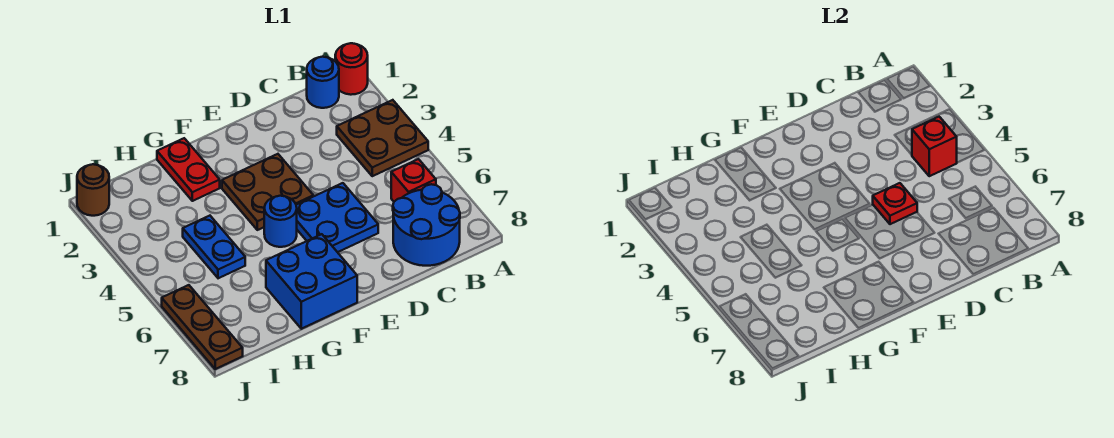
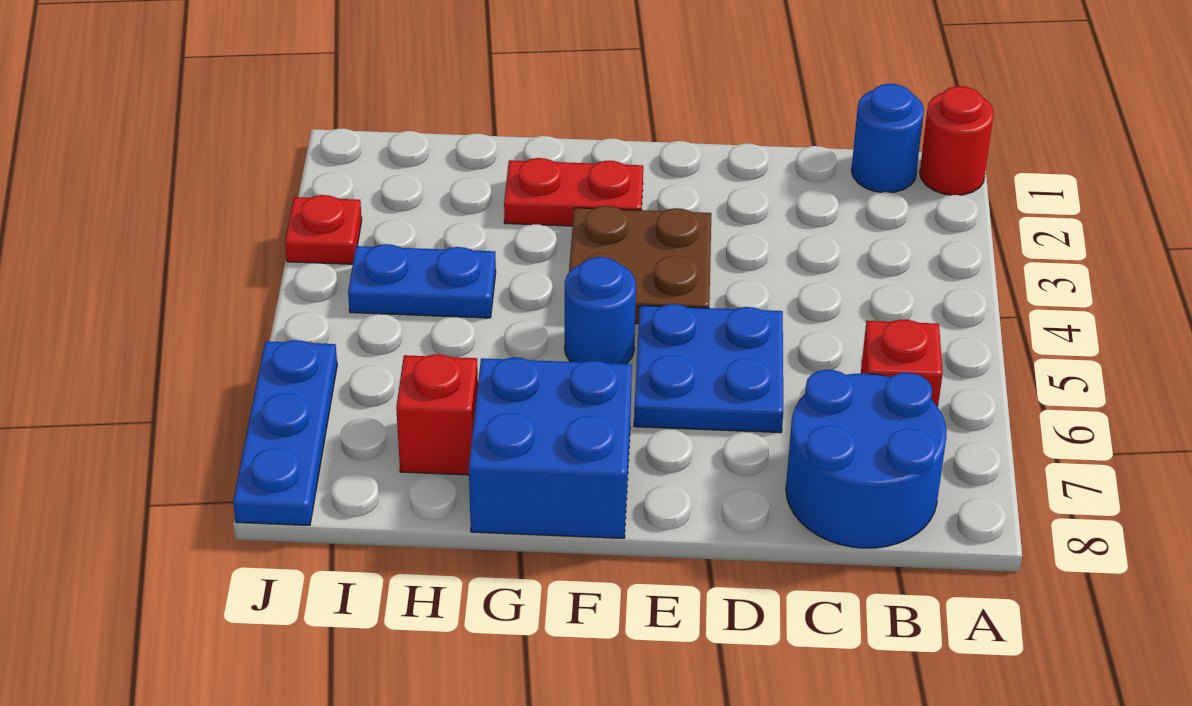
brown plate A3:B4 level 1 -> none
red brick B4 level 2 -> red brick H7 level 1
red plate D5 level 2 -> red plate J3 level 1
red plate G1:G2 level 1 -> red plate F2:G2 level 1
blue plate H4:H5 level 1 -> blue plate H4:I4 level 1
brown round brick J1 level 1 -> none
brown plate J6:J8 level 1 -> blue plate J6:J8 level 1

